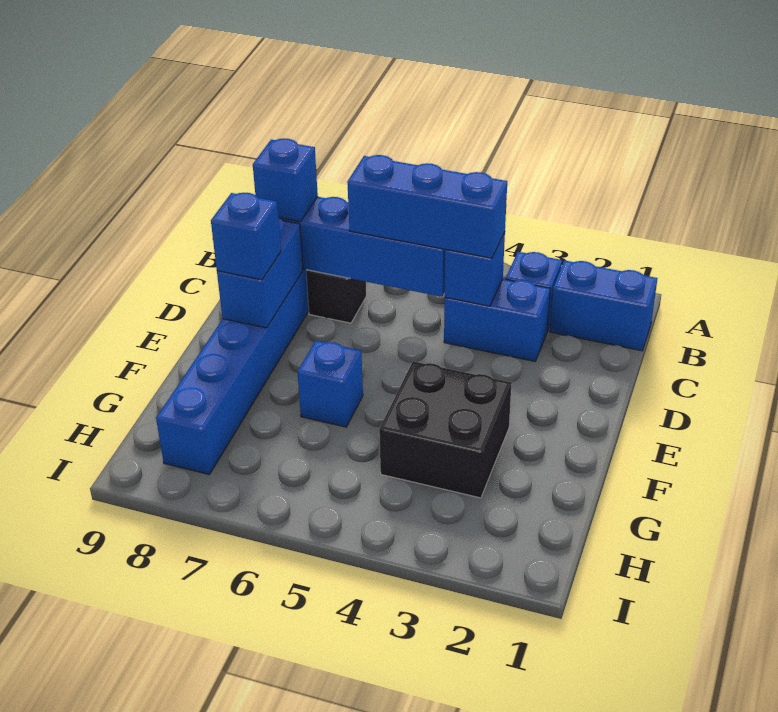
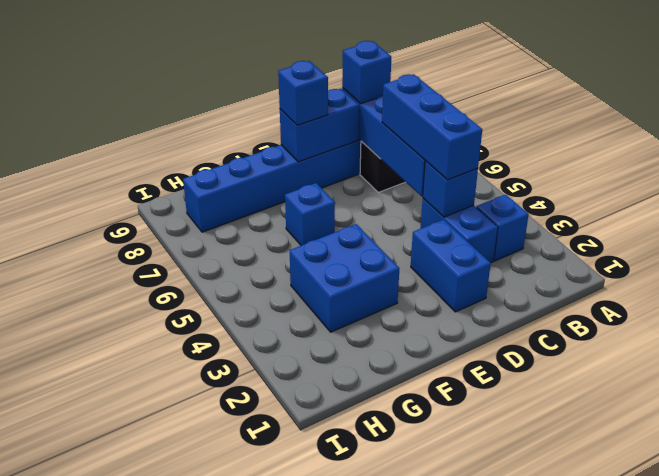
blue brick B1:B2 level 1 -> blue brick D2:D3 level 1
black brick F3:G4 level 1 -> blue brick F3:G4 level 1

